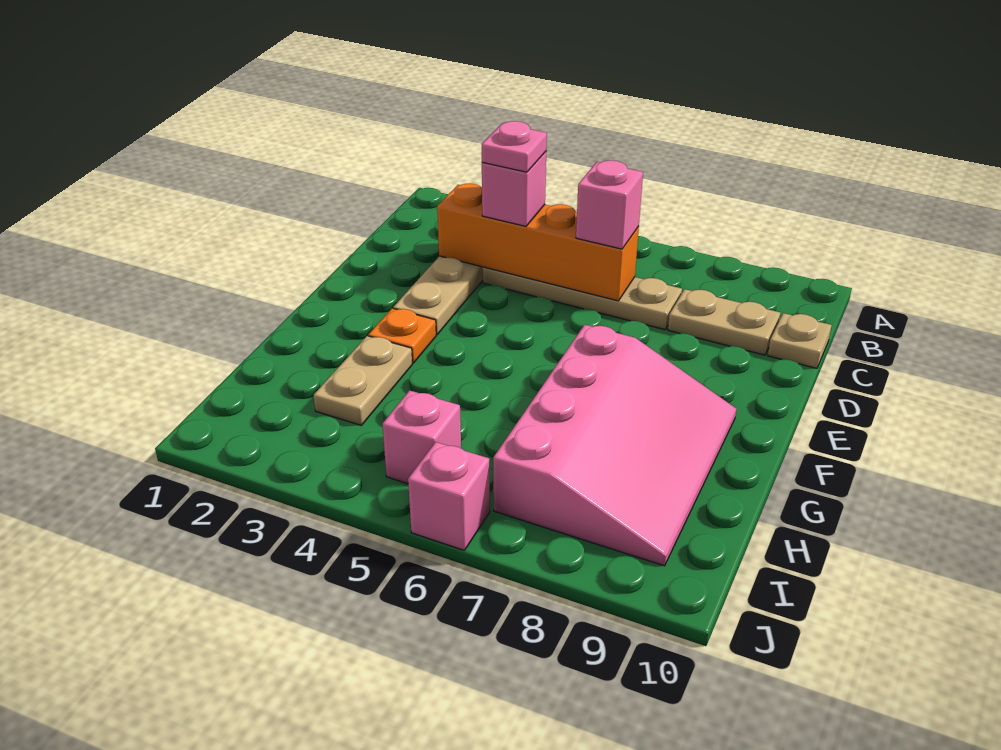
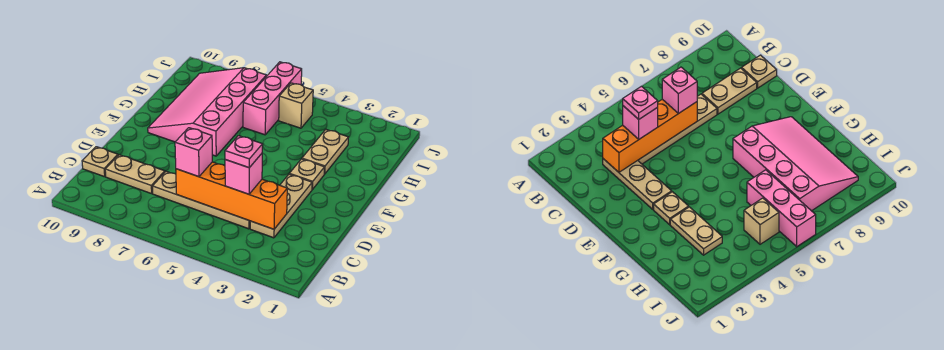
orange plate F3 level 1 -> tan plate F3 level 1
pink brick I5 level 1 -> tan brick I5 level 1
pink brick J6 level 1 -> pink brick H6:J6 level 1

